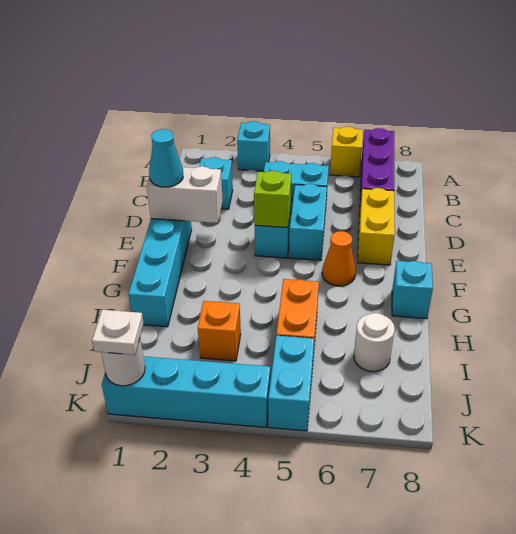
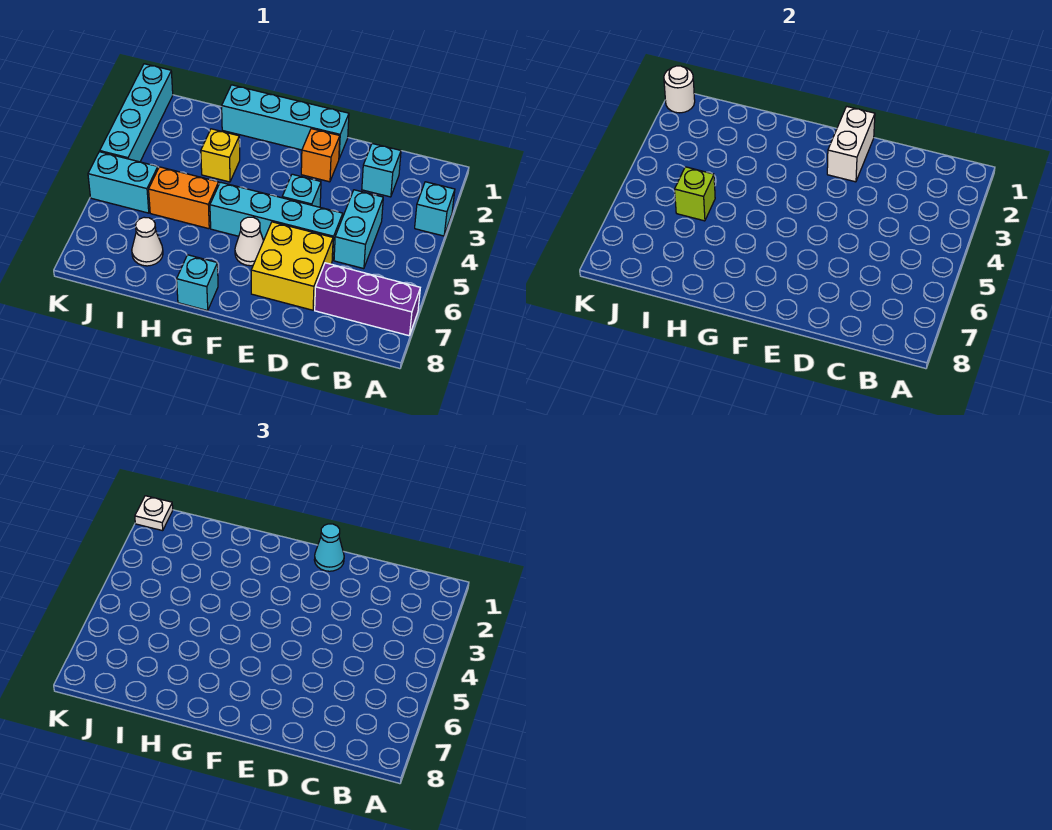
yellow brick A6 level 1 -> yellow brick H3 level 1
cyan brick D5:E5 level 1 -> cyan brick D5:G5 level 1
yellow brick D7:E7 level 1 -> yellow brick D6:E7 level 1
lime brick E4 level 2 -> lime brick I5 level 2
orange cone F6 level 1 -> white cone F6 level 1
orange brick I3 level 1 -> orange brick E2 level 1
white round brick I7 level 1 -> white cone I7 level 1

